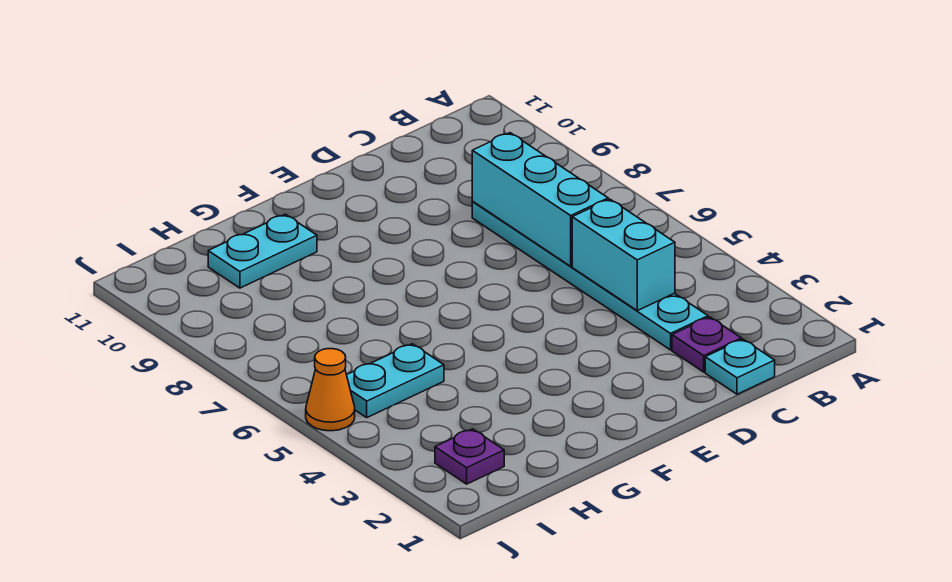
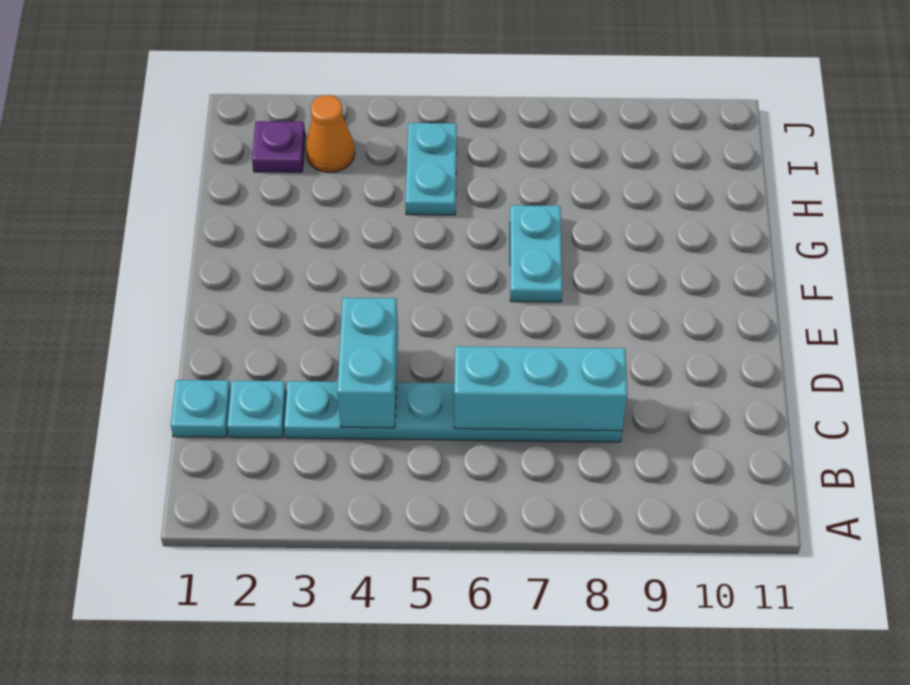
purple plate C2 level 1 -> cyan plate C2 level 1
cyan brick C4:C5 level 2 -> cyan brick C4:D4 level 2
cyan plate G10:H10 level 1 -> cyan plate F7:G7 level 1
orange cone J5 level 1 -> orange cone I3 level 1

